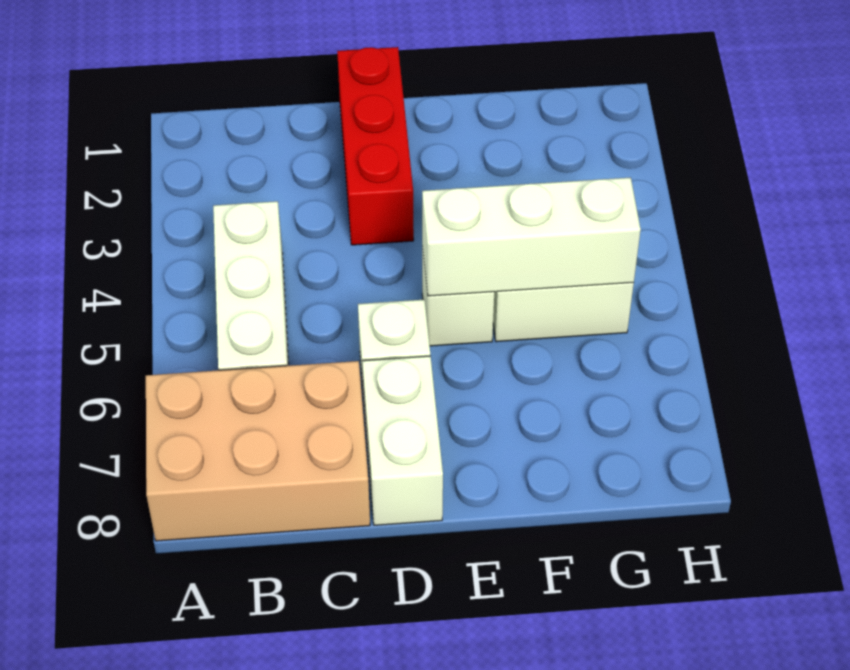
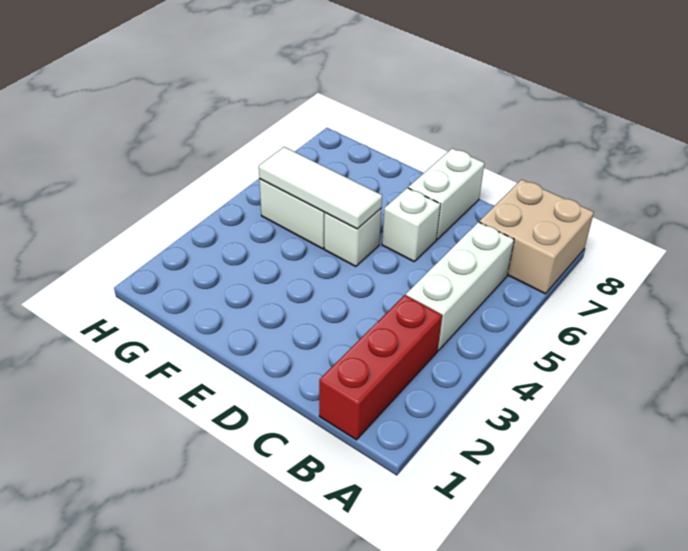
tan brick A7:C8 level 1 -> tan brick A7:B8 level 1
red brick D1:D3 level 1 -> red brick B1:B3 level 1
white brick E5:G5 level 2 -> white tile E5:G5 level 2

